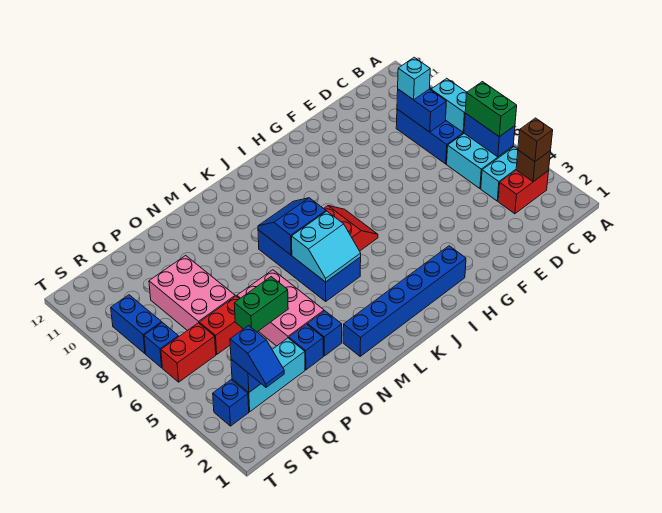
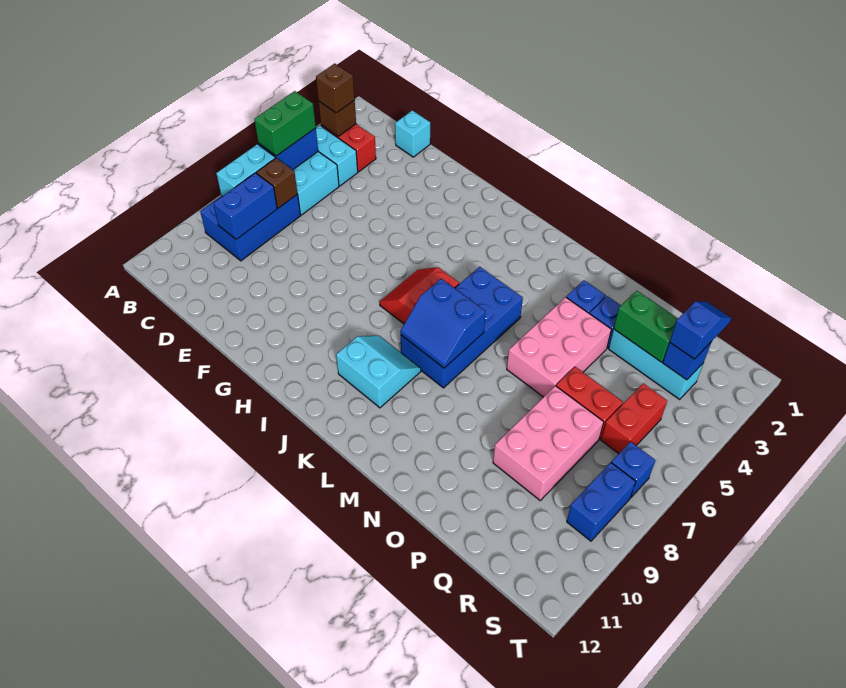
none -> brown brick C7 level 2
cyan brick C9 level 3 -> cyan brick D1 level 1
blue brick H2:M2 level 1 -> none
cyan slope K5:L6 level 2 top 6 -> cyan slope J9:K10 level 1 top 10
green brick O5:P5 level 2 -> green brick P3:Q3 level 2
red brick R6:S6 level 1 -> red brick R5:R6 level 1
blue brick S3 level 1 -> none

